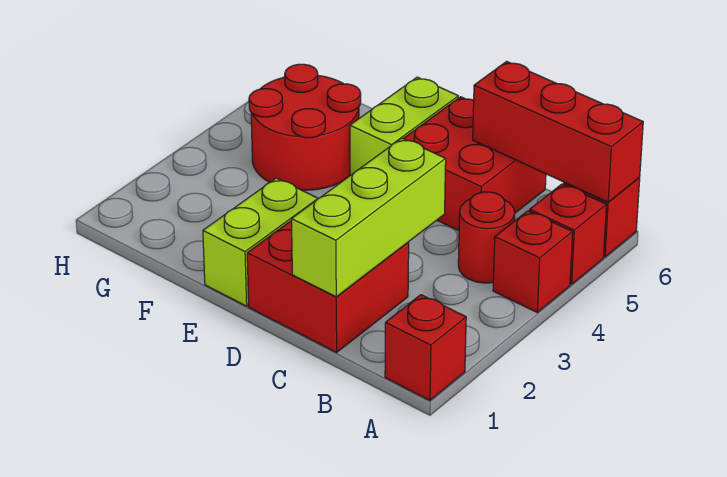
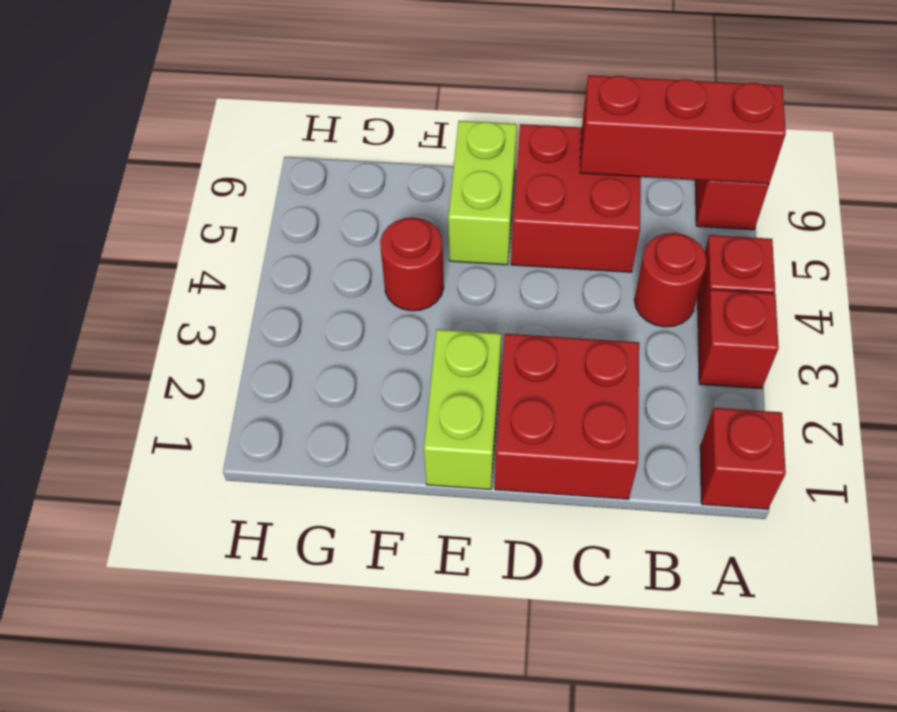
red brick A5 level 1 -> red brick A3 level 1
lime brick C1:C3 level 2 -> none
red round brick F4:G5 level 1 -> red round brick F4 level 1

